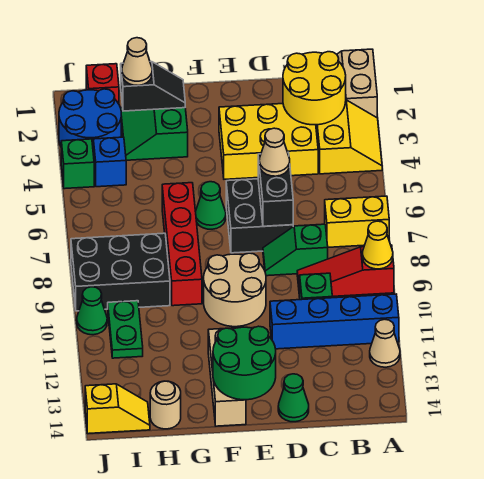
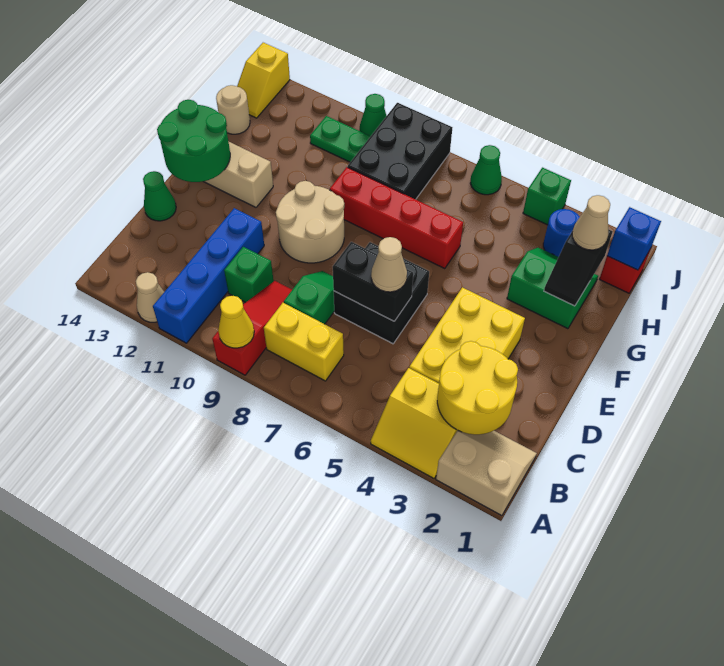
yellow brick A7:B7 level 1 -> yellow brick B7:B8 level 1
green cone F6 level 1 -> green cone J6 level 1
blue round brick I2:J3 level 1 -> blue round brick I3 level 1
blue brick I4 level 1 -> blue brick I1 level 2

